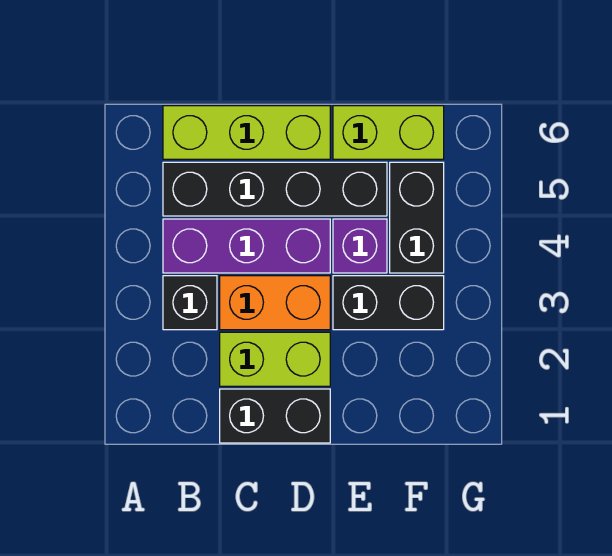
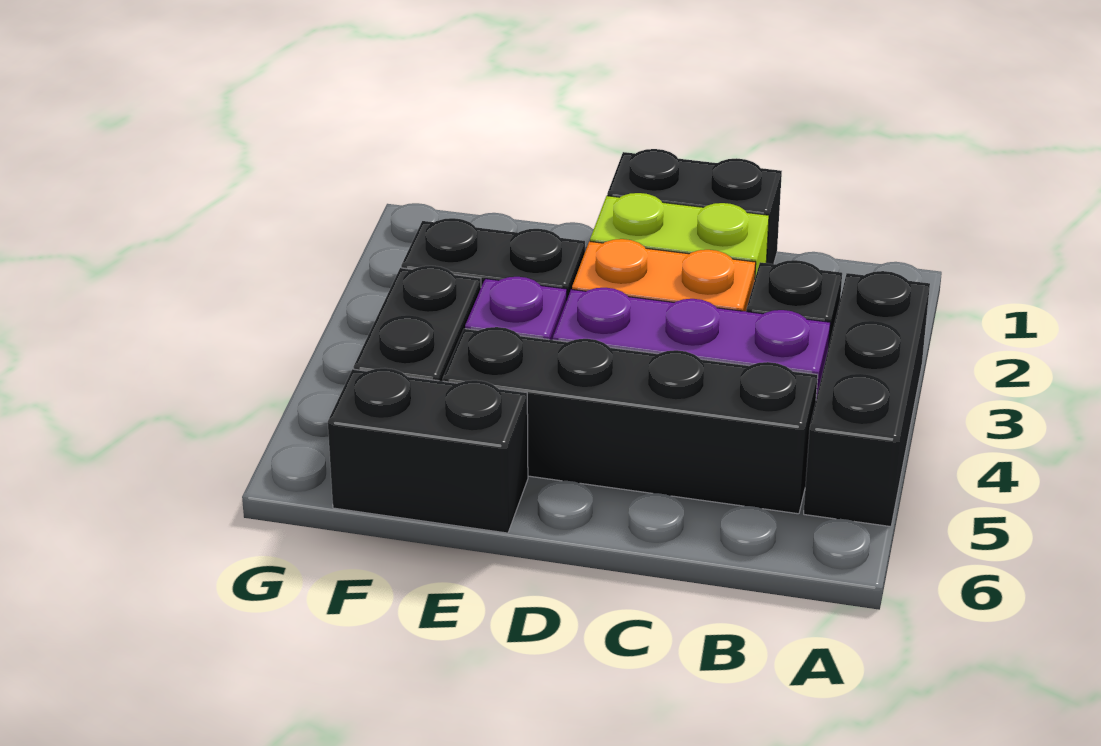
none -> black brick A3:A5 level 1
lime brick B6:D6 level 1 -> none
lime brick E6:F6 level 1 -> black brick E6:F6 level 1

